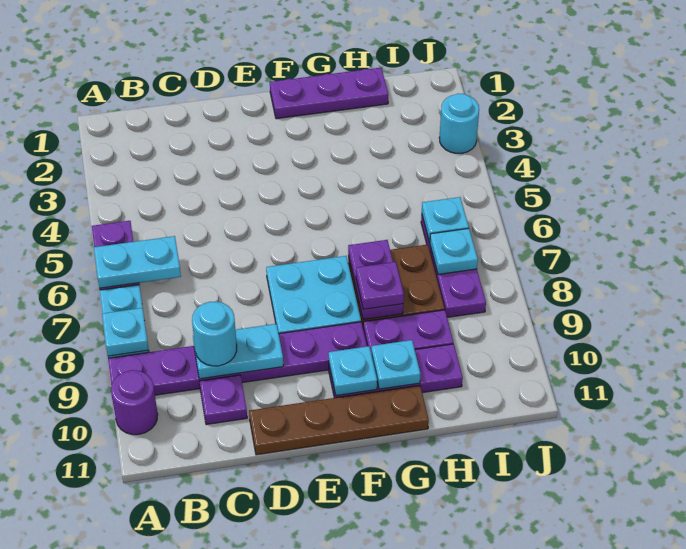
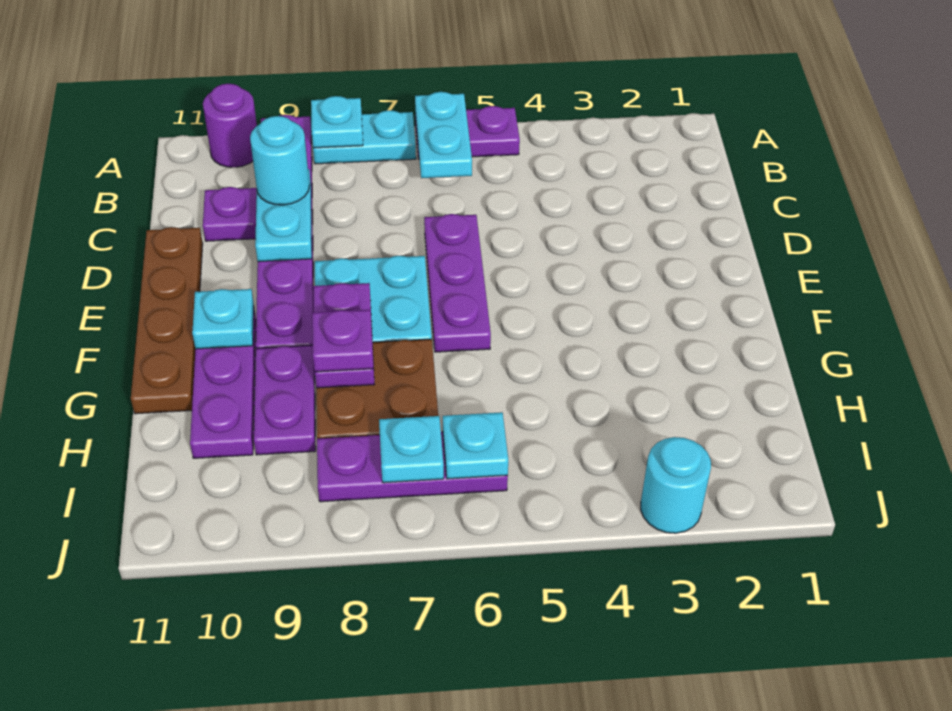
purple plate F1:H1 level 1 -> purple plate D6:F6 level 1
purple plate G7:G8 level 2 -> purple plate F8:G8 level 2
cyan plate G10 level 2 -> none

